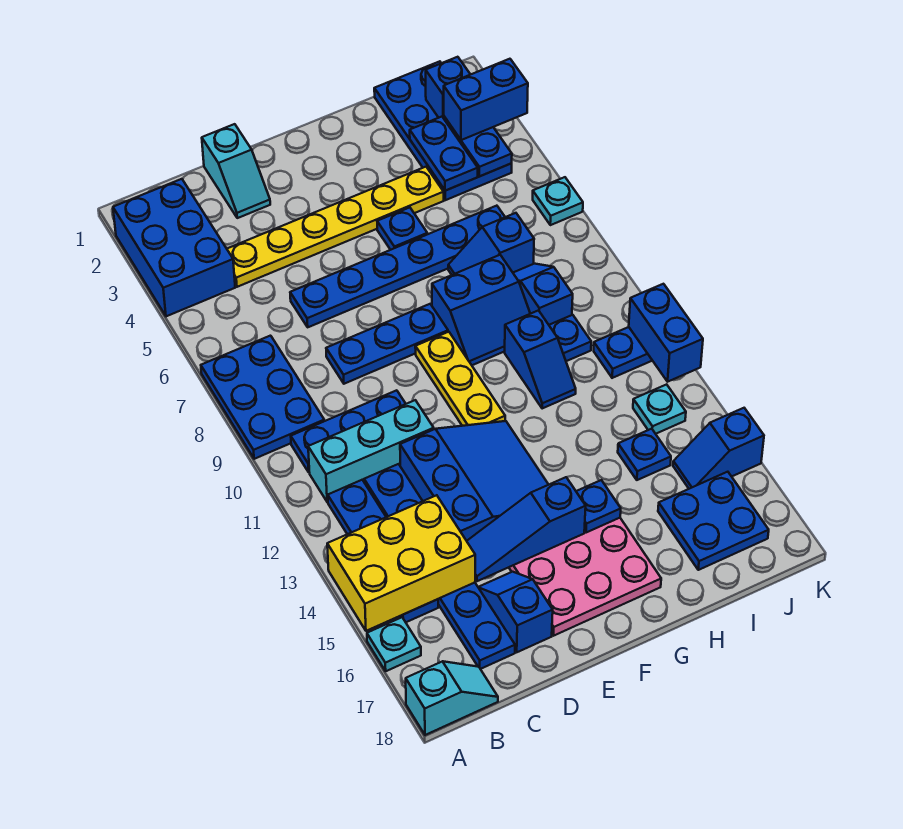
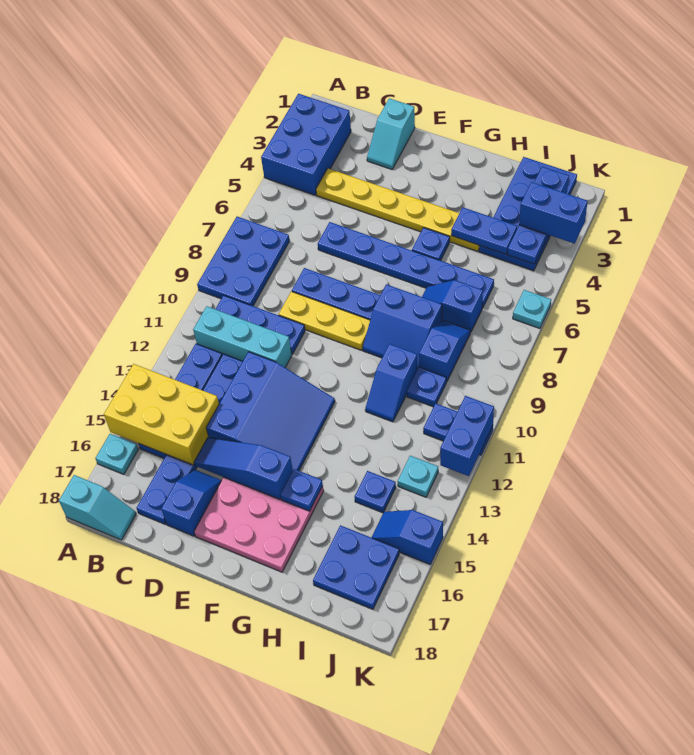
yellow plate F9:F11 level 1 -> yellow plate D9:F9 level 1
blue plate I3:I4 level 2 -> blue plate H4:I4 level 2

